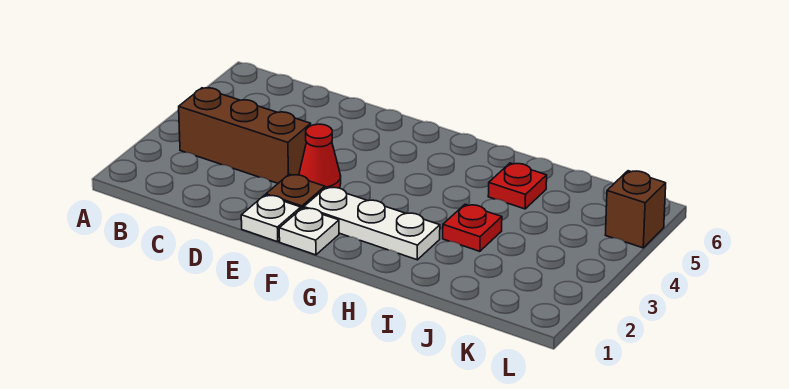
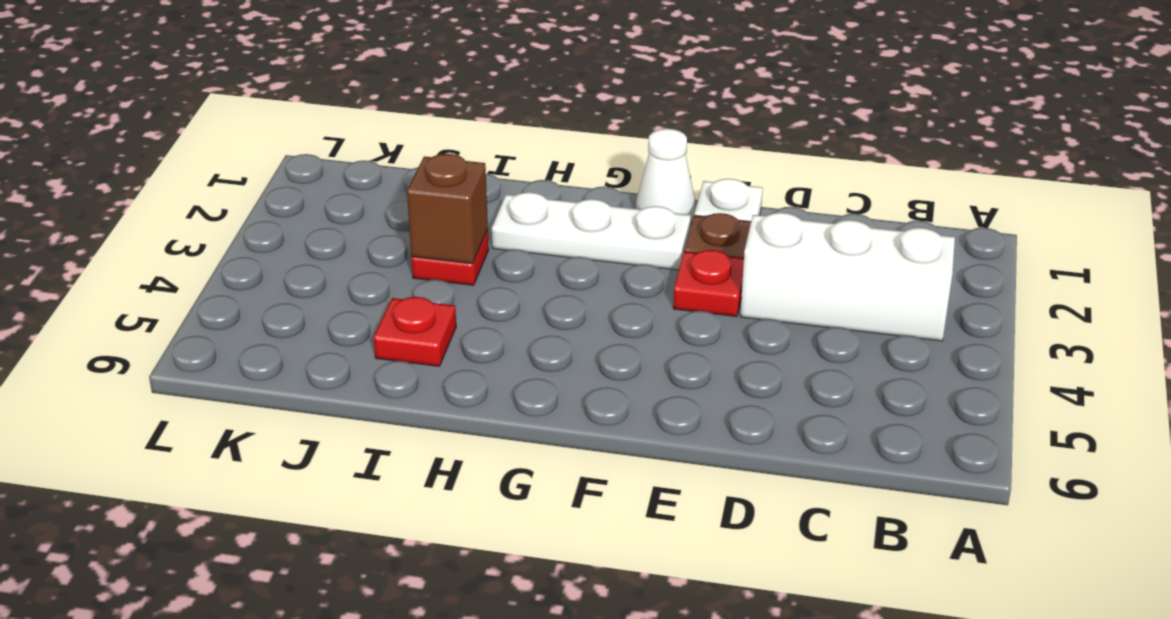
brown brick B3:D3 level 1 -> white brick B3:D3 level 1
red cone E3 level 1 -> red plate E3 level 1
white plate F1 level 1 -> white cone F1 level 1
brown brick L5 level 1 -> brown brick I3 level 2

